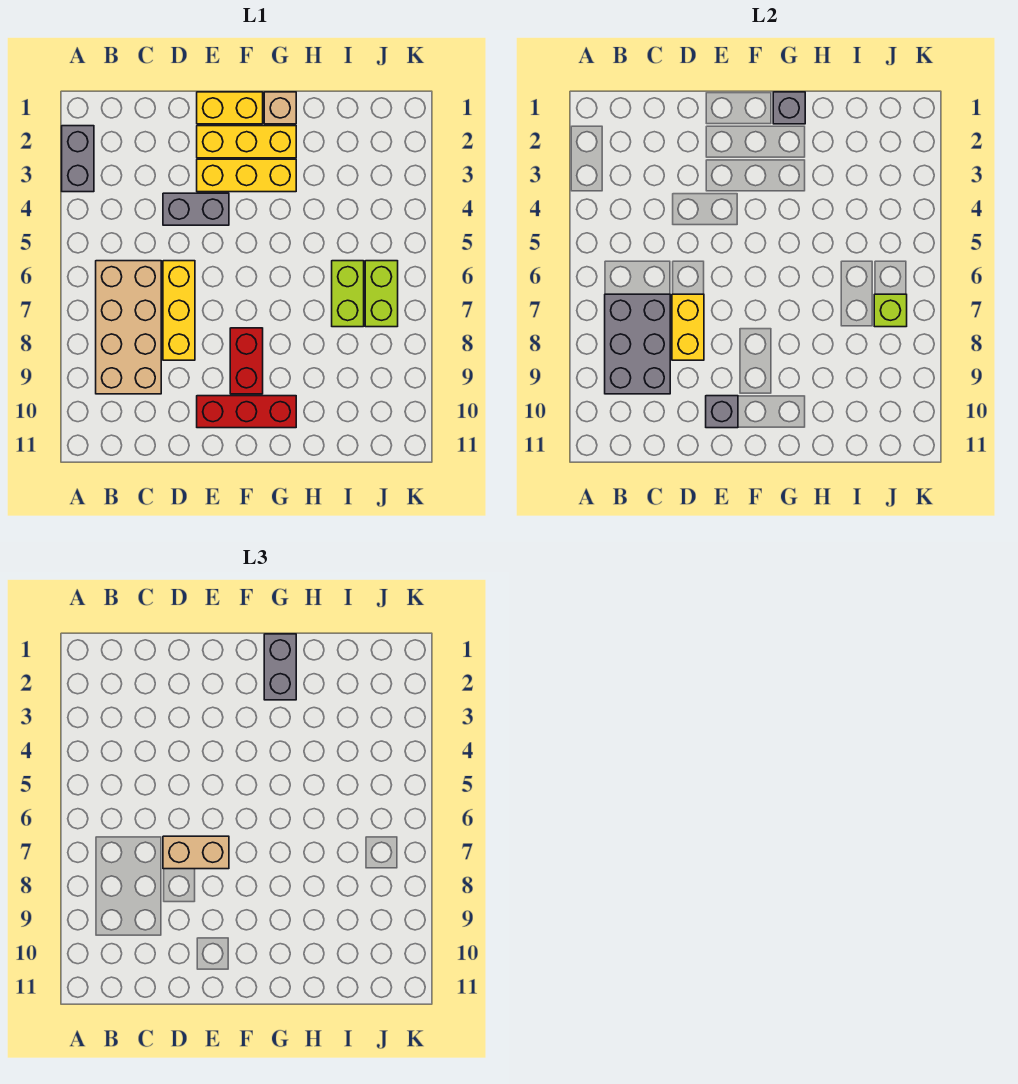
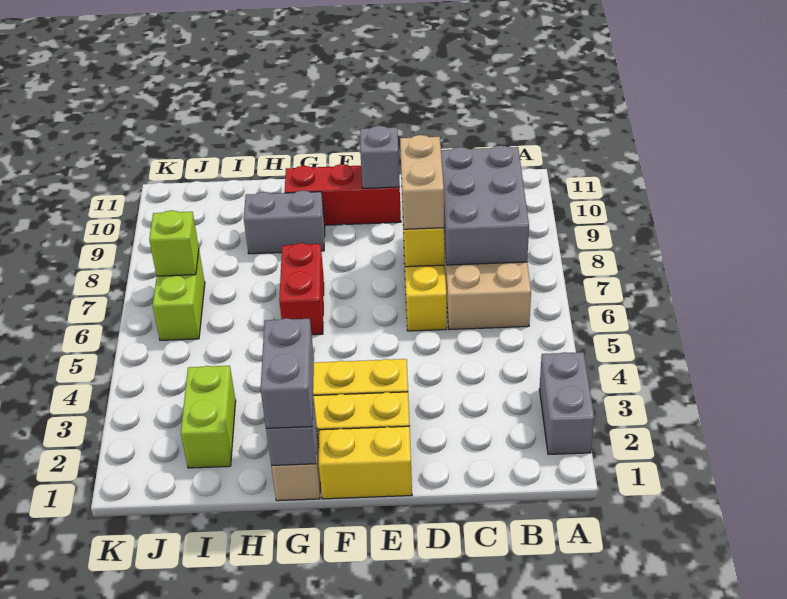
grey brick D4:E4 level 1 -> grey brick G9:H9 level 1
tan brick D7:E7 level 3 -> tan brick D7:D8 level 3
red brick F8:F9 level 1 -> red brick G6:G7 level 1
lime brick I6:I7 level 1 -> lime brick I2:I3 level 1

